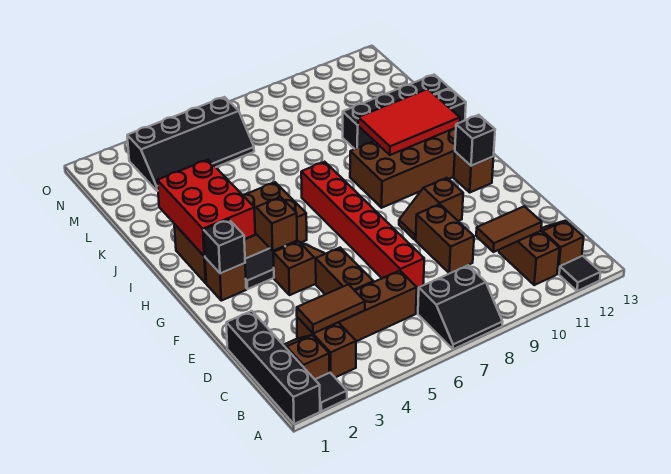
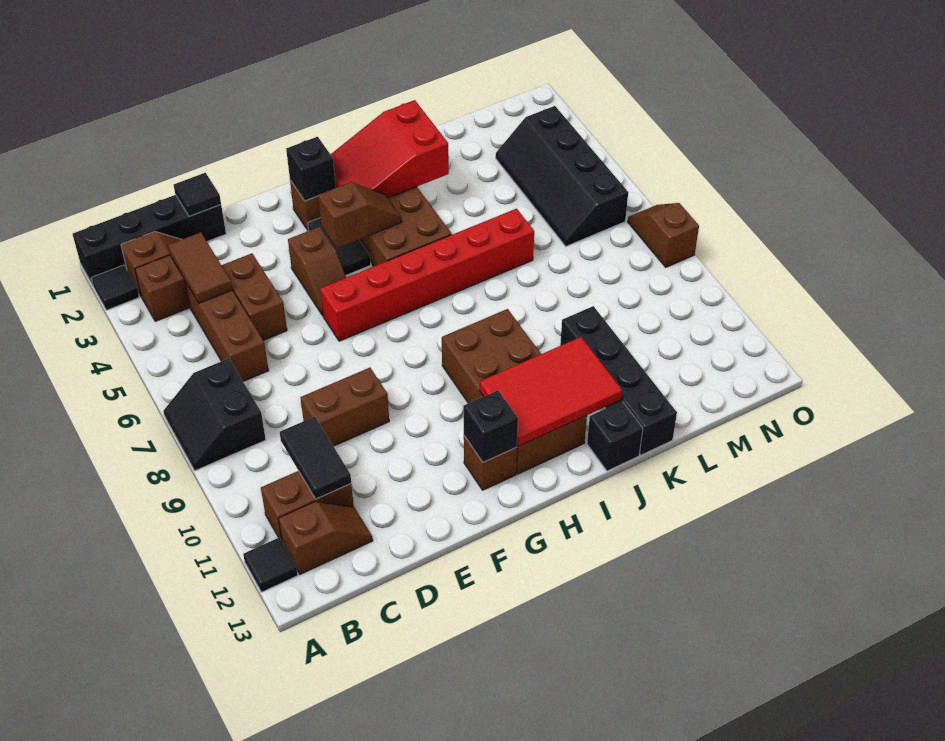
brown tile C10:C11 level 2 -> black tile C10:C11 level 2
none -> black tile D1 level 2
brown brick D5:E5 level 1 -> brown brick D4:D5 level 1
red brick D7:I7 level 1 -> red brick F6:K6 level 1
brown slope F9:F10 level 1 top 10 -> brown slope O7:O8 level 1 top 8
red brick H2:J3 level 2 -> red slope H2:J3 level 2 top J
red tile I10:J12 level 2 -> red tile H11:J12 level 2

